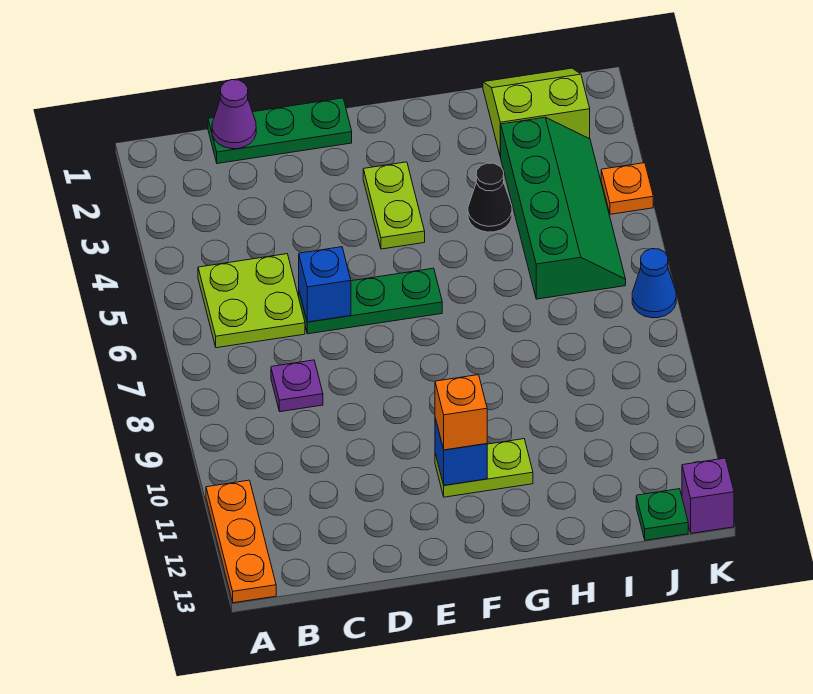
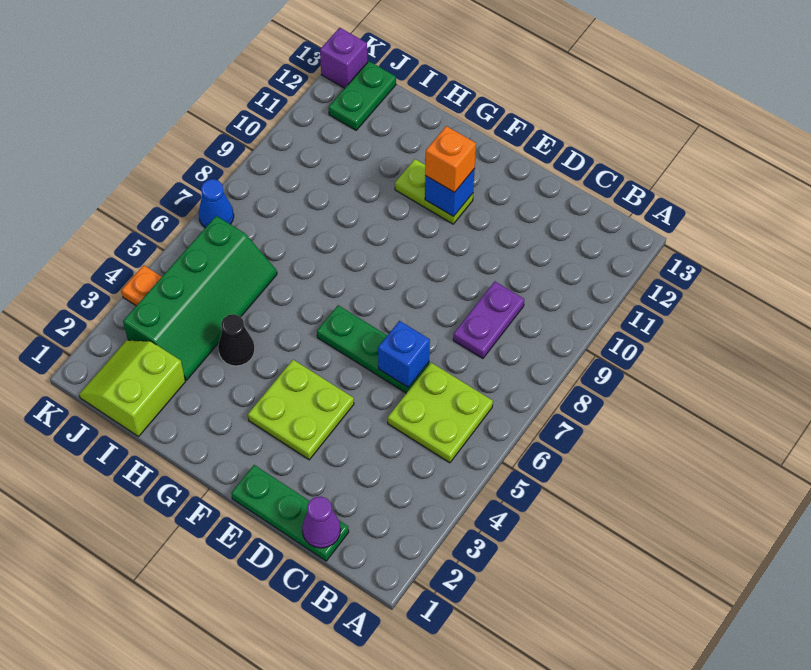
orange plate A11:A13 level 1 -> none
purple plate C8 level 1 -> purple plate C8:C9 level 1
lime plate F3:F4 level 1 -> lime plate E3:F4 level 1
lime slope I1:J2 level 1 top 2 -> lime slope I1:J2 level 1 top I
green slope I3:J6 level 1 top I -> green slope I3:J6 level 1 top J
green plate J13 level 1 -> green plate J12:J13 level 1

